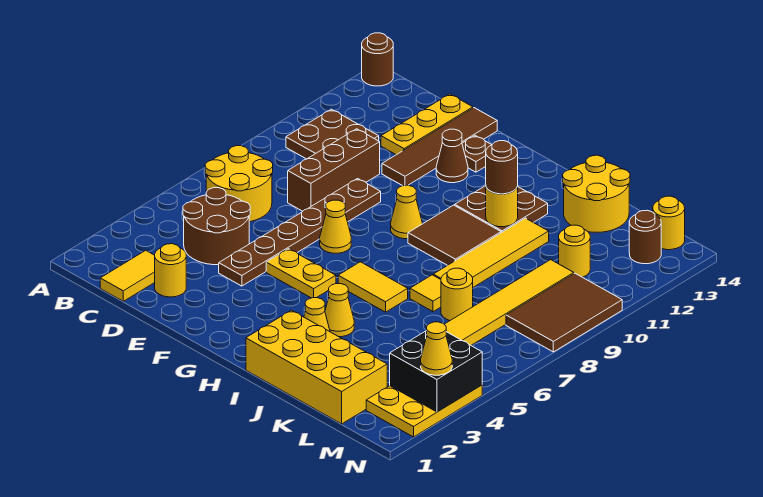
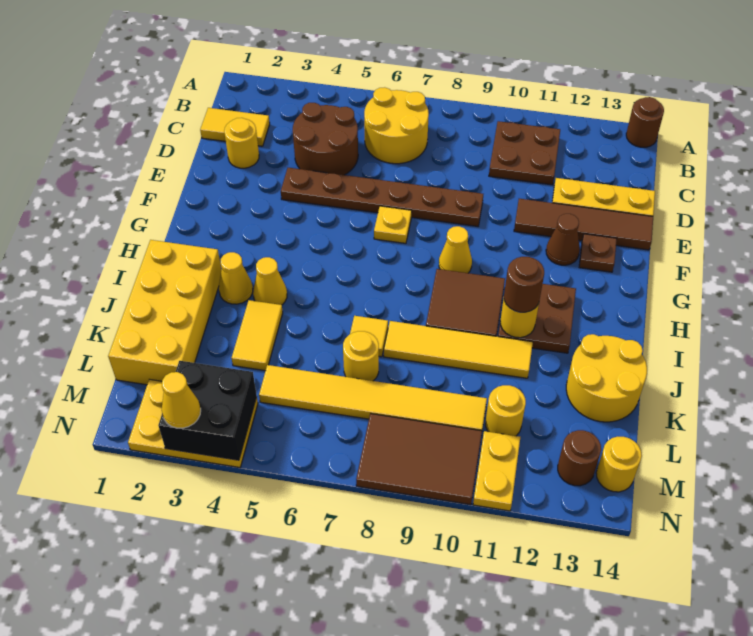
brown brick D8:D10 level 1 -> none
yellow plate F5:G5 level 1 -> yellow plate M11:N11 level 1
yellow cone F7 level 1 -> yellow plate F7 level 1
yellow tile H6:I6 level 1 -> yellow tile J4:K4 level 1

